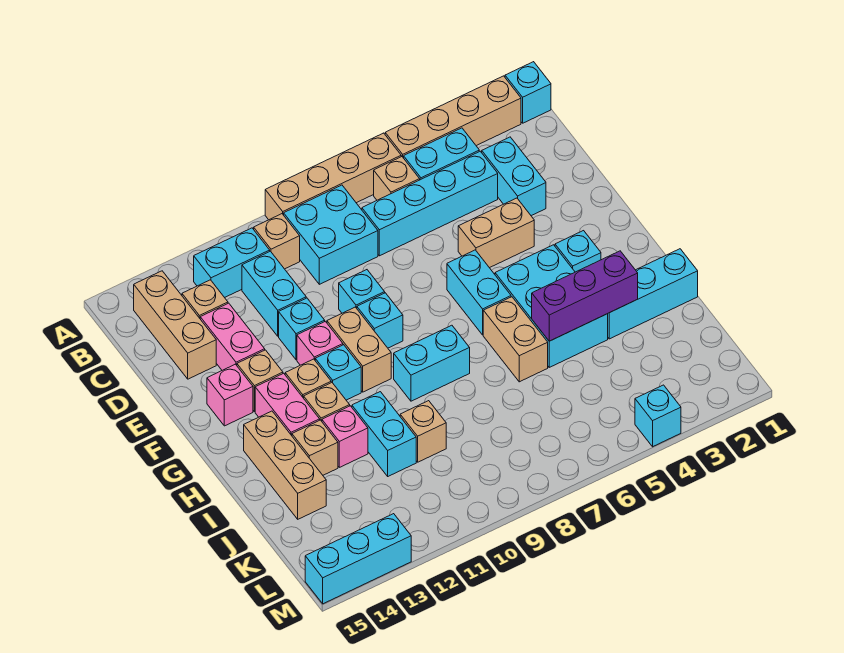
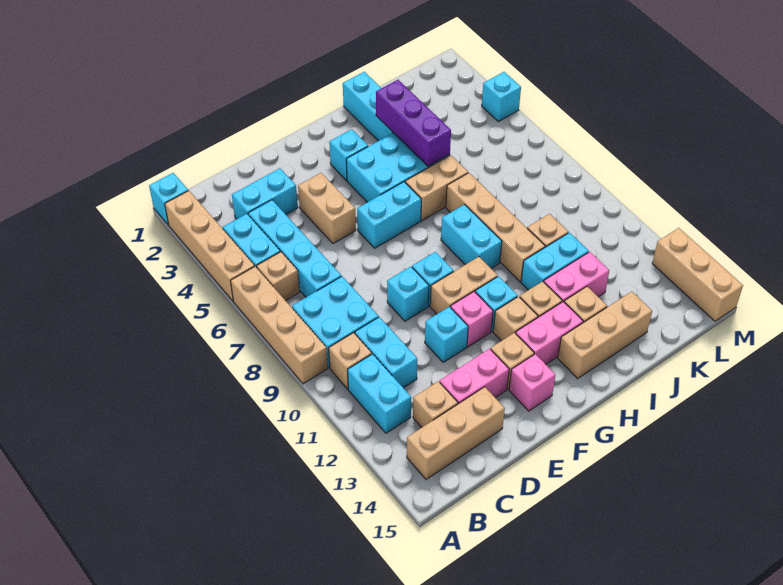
cyan brick C11:D11 level 1 -> cyan brick C10:C11 level 1
none -> tan brick I7:I10 level 1
pink brick I12 level 1 -> pink brick I12:J12 level 1
cyan brick M13:M15 level 1 -> tan brick M13:M15 level 1

